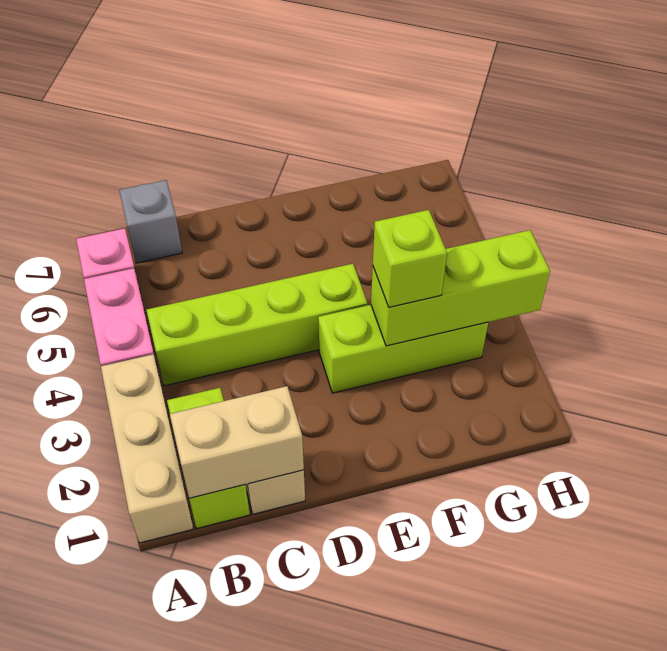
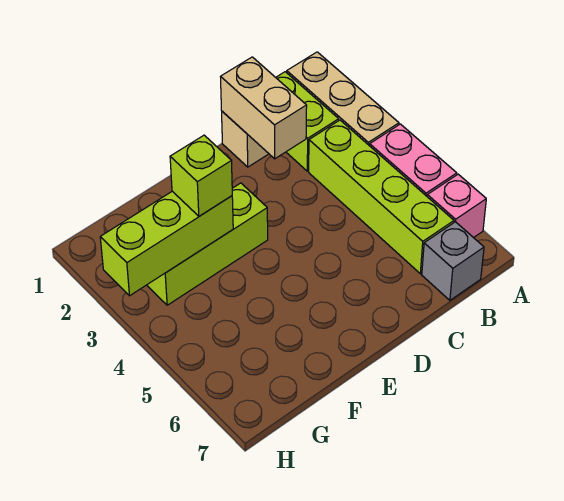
tan brick B1:C1 level 2 -> tan brick C1:C2 level 2
lime brick B4:E4 level 1 -> lime brick B3:B6 level 1

